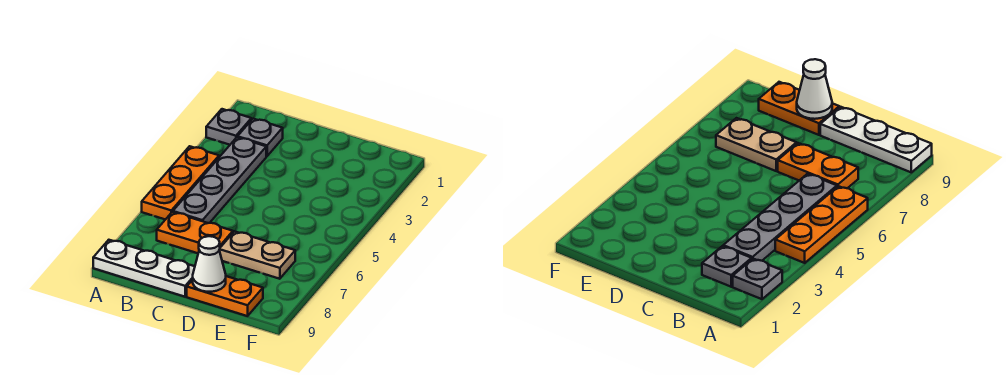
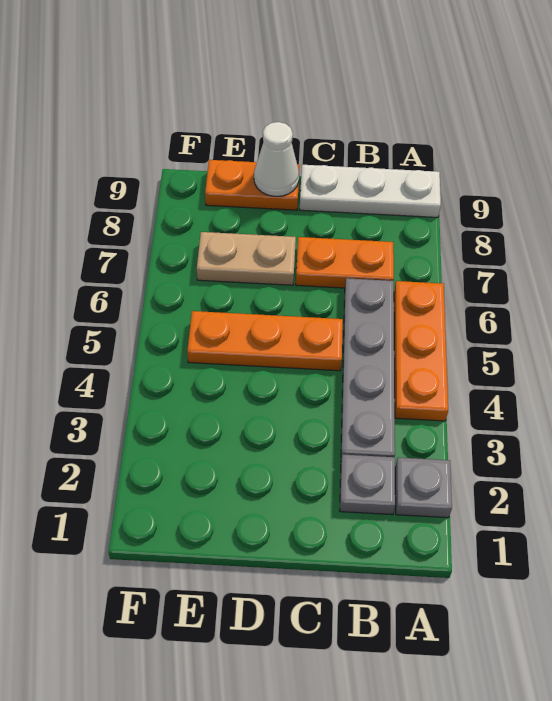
none -> orange plate C5:E5 level 1

